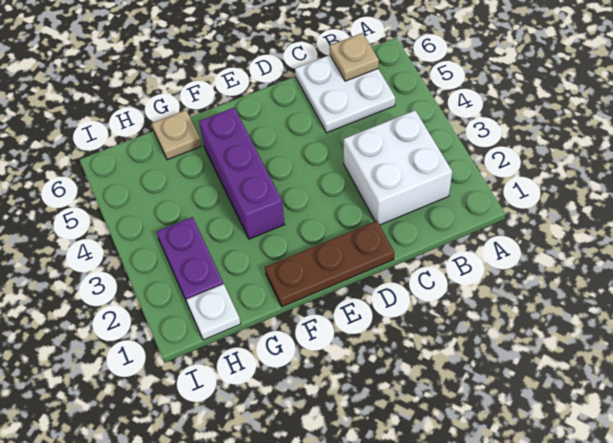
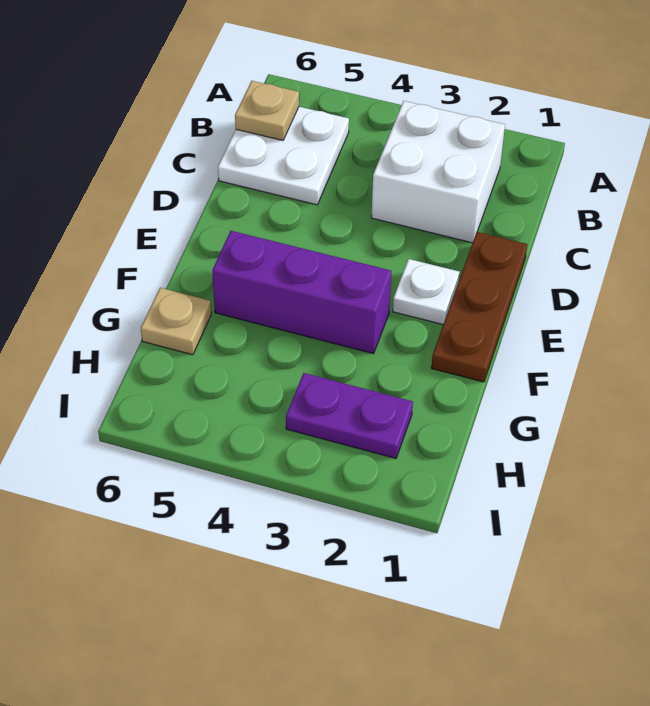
white plate H1 level 1 -> white plate E2 level 1

